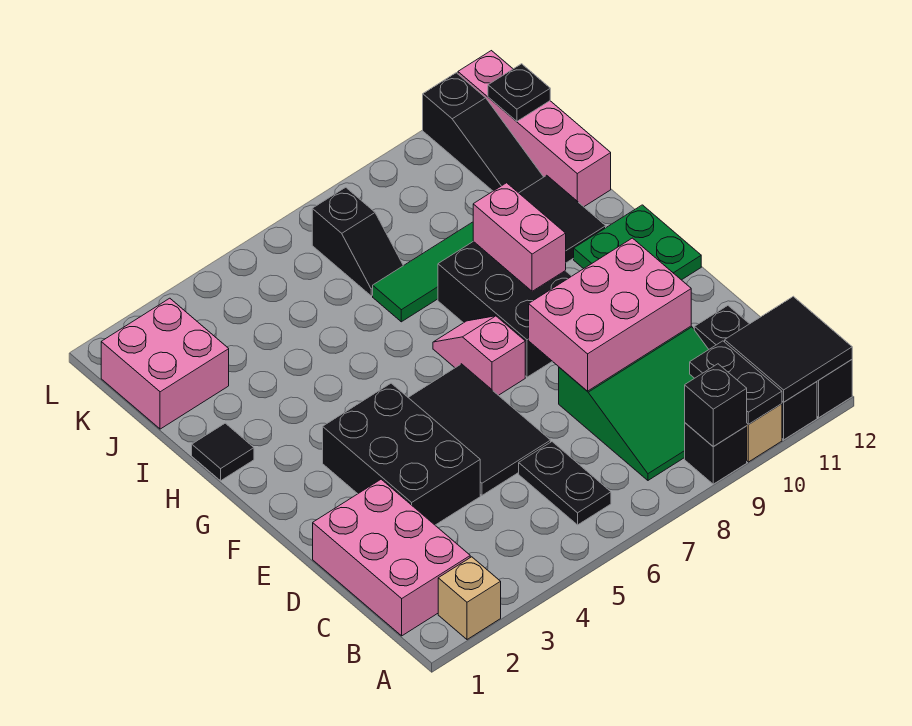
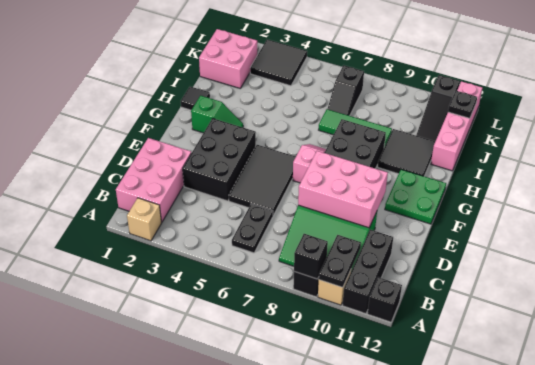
black tile A11:B12 level 2 -> black tile K3:L4 level 1
none -> green slope G2:G3 level 1 top 2
pink brick G9:H9 level 2 -> none

